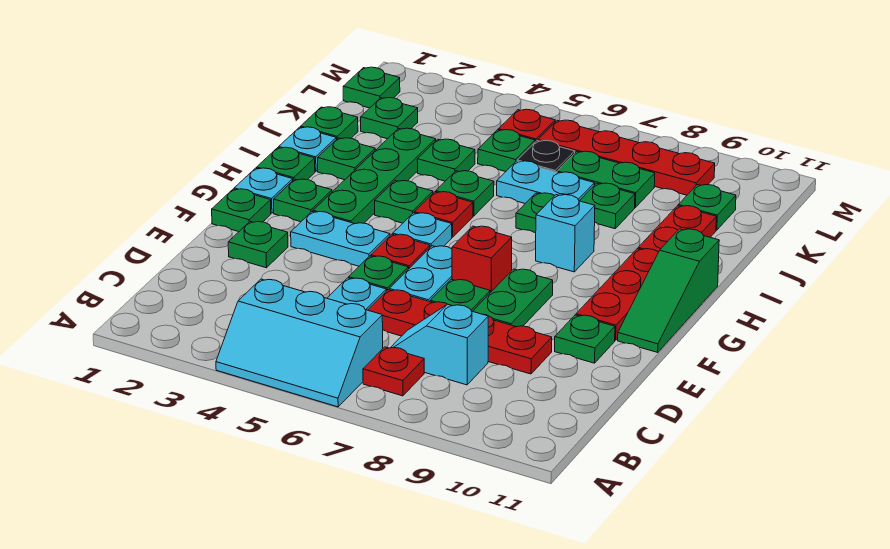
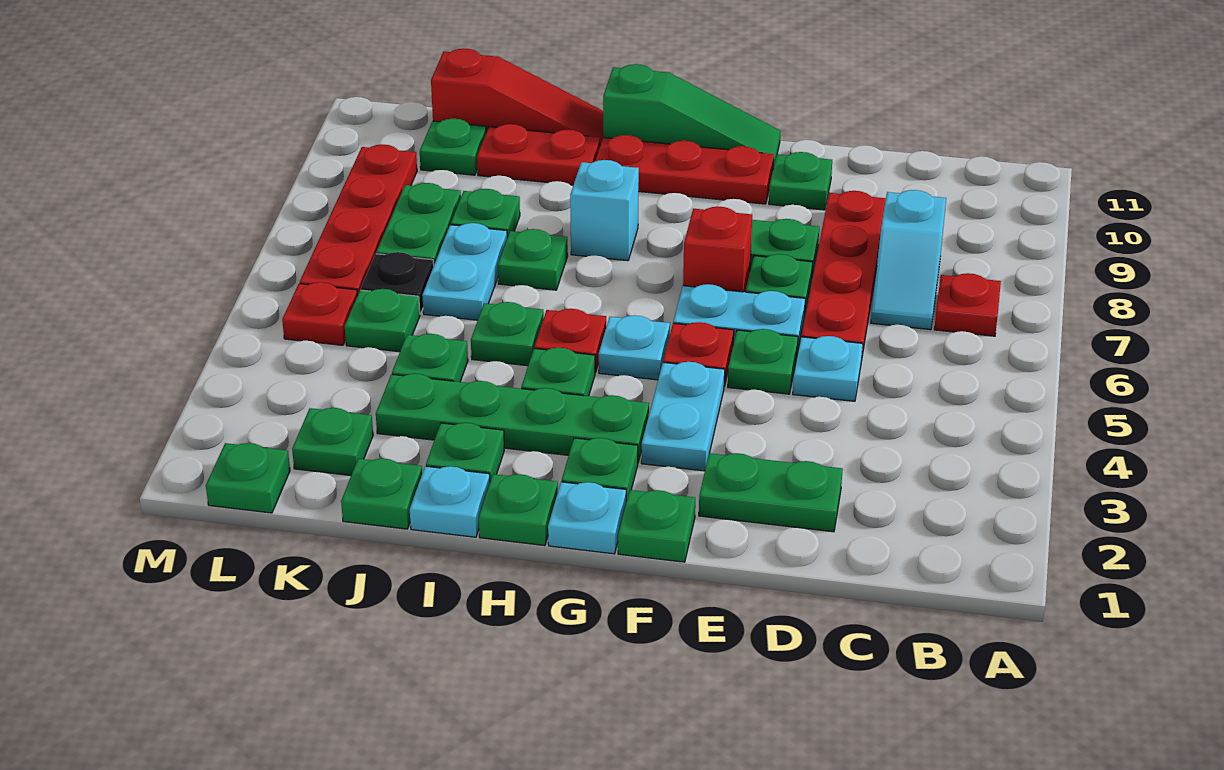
cyan slope A4:B6 level 1 top B -> none
green plate E2 level 1 -> green plate D2:E2 level 1
none -> red slope I11:K11 level 1 top K

